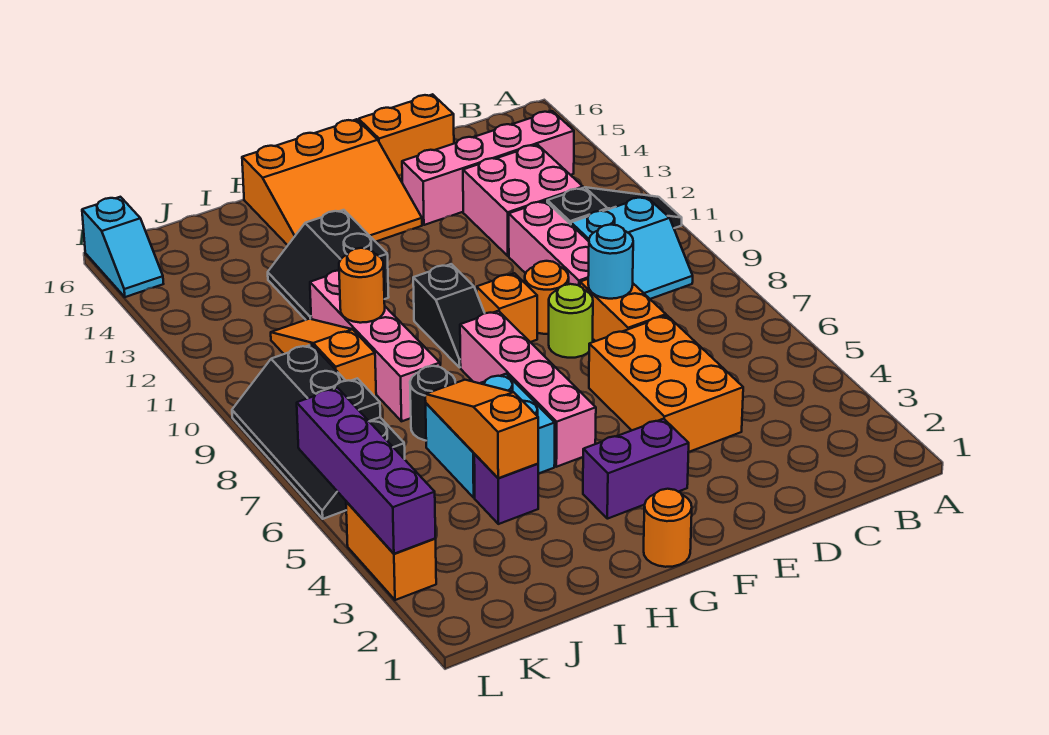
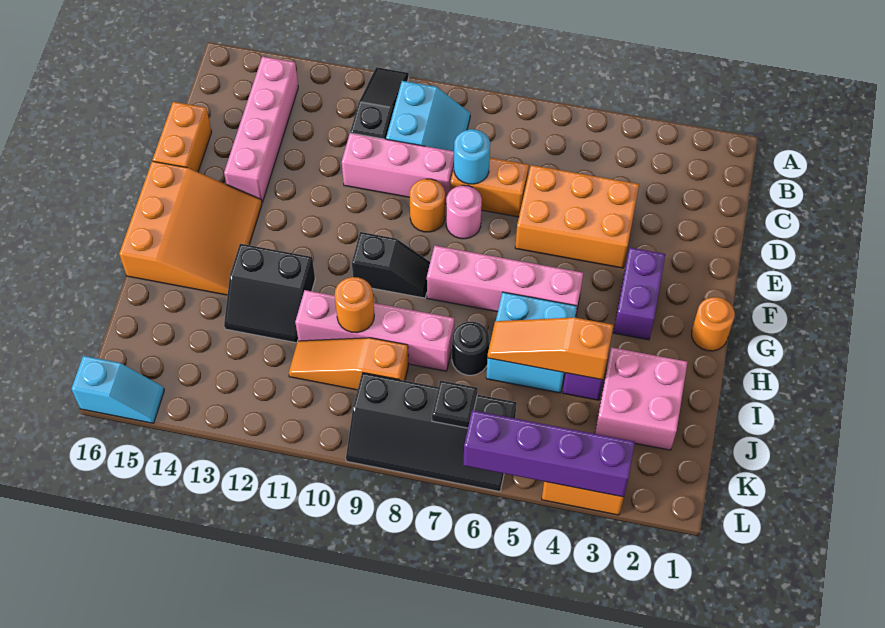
pink brick C12:D13 level 1 -> pink brick I2:J3 level 1
lime round brick E8 level 1 -> pink round brick E8 level 1
orange brick F9 level 1 -> none

